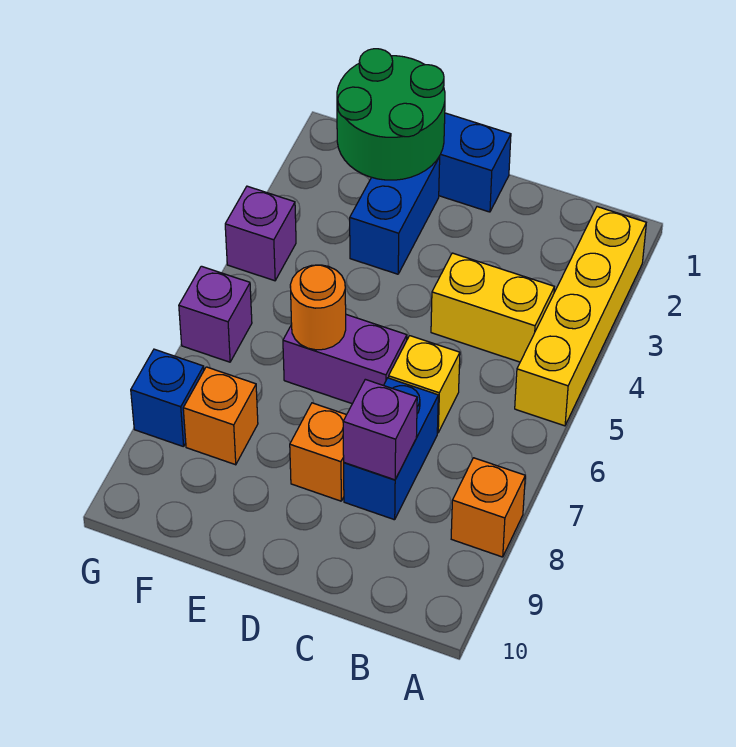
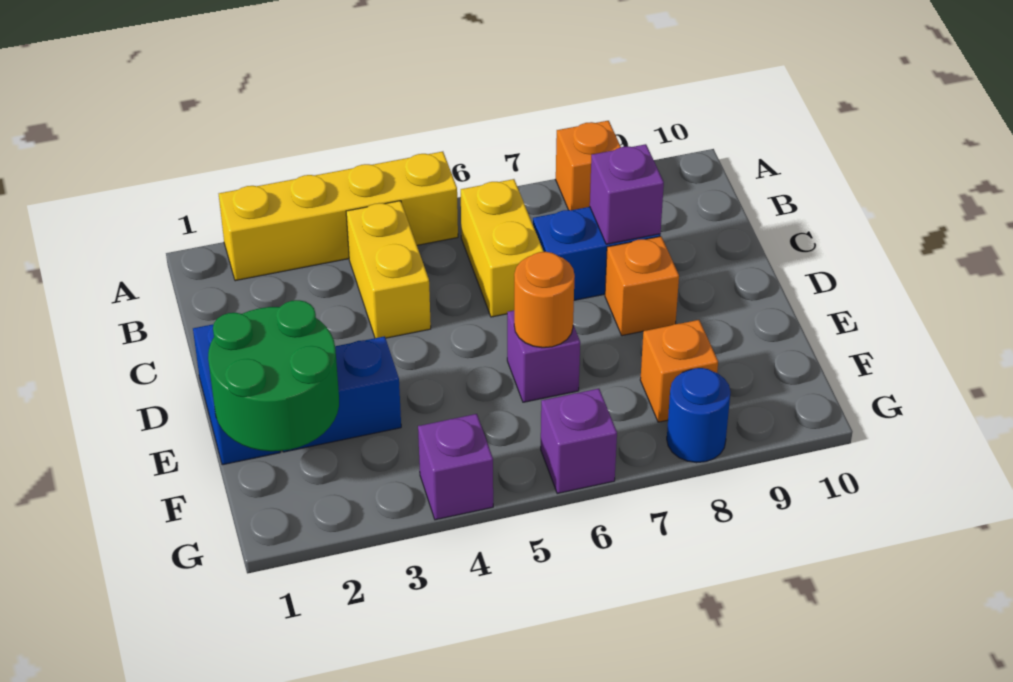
yellow brick C6 level 1 -> yellow brick B6:C6 level 1
purple brick D6:E6 level 1 -> purple brick E6 level 1
blue brick G8 level 1 -> blue round brick G8 level 1

